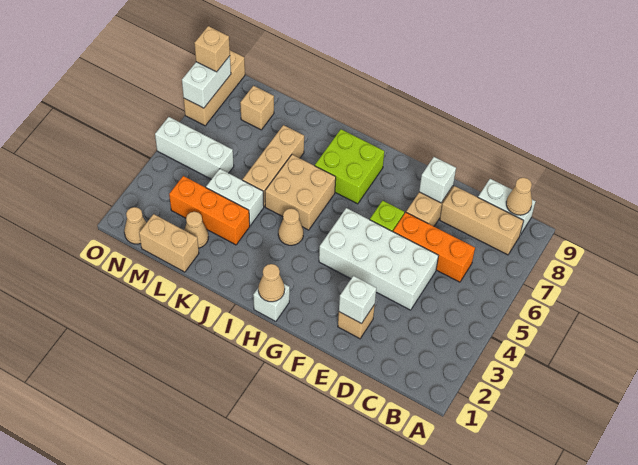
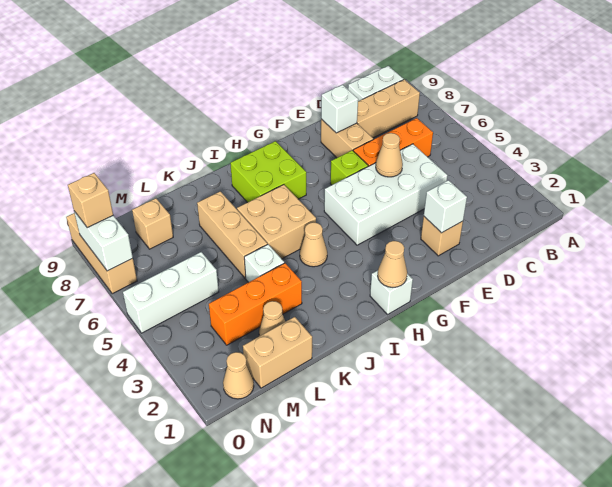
tan cone B9 level 2 -> tan cone E5 level 2
white brick K4:L4 level 1 -> white brick K4 level 1

